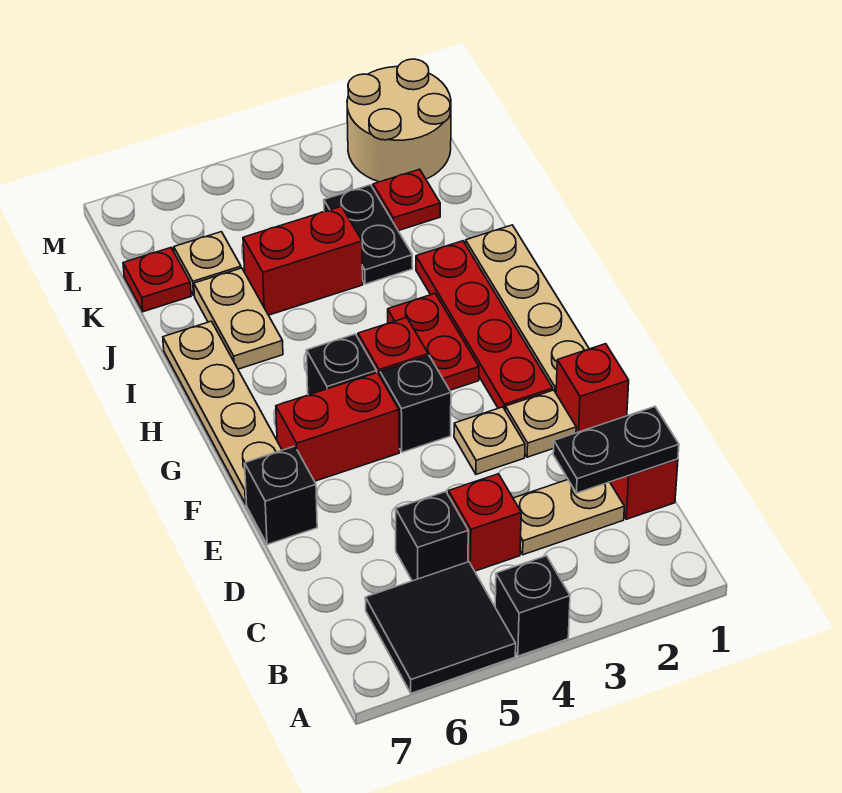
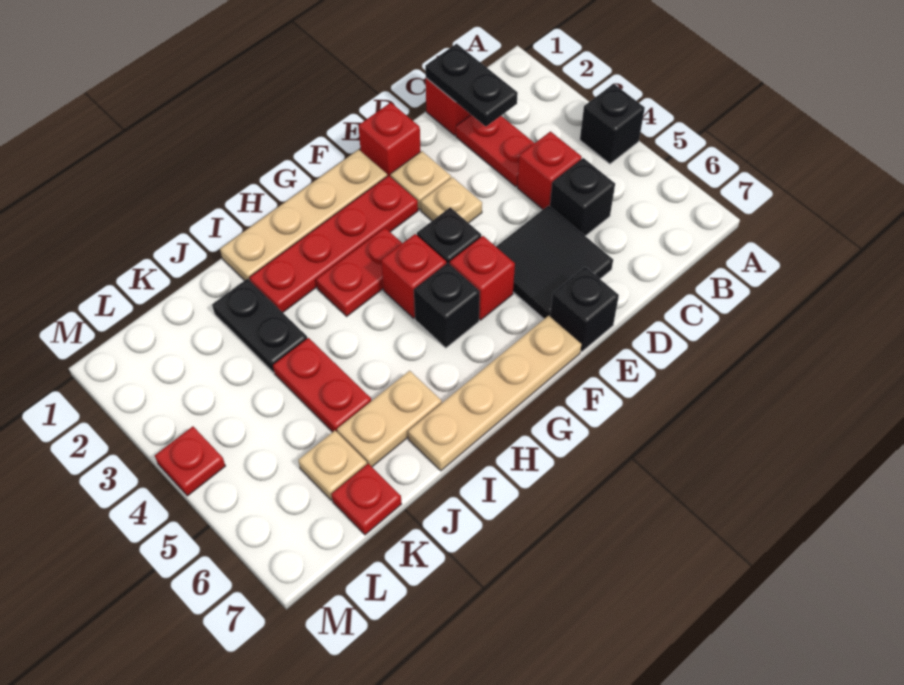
black tile A5:B6 level 1 -> black tile D5:E6 level 1
tan plate C2:C3 level 1 -> red plate C2:C3 level 1
red brick F5:F6 level 1 -> red brick F5 level 1
black plate J3:K3 level 1 -> black plate J2:J3 level 1
red brick J4:J5 level 1 -> red plate J4:J5 level 1
red plate K2 level 1 -> red plate M4 level 1
tan round brick L1:M2 level 1 -> none

